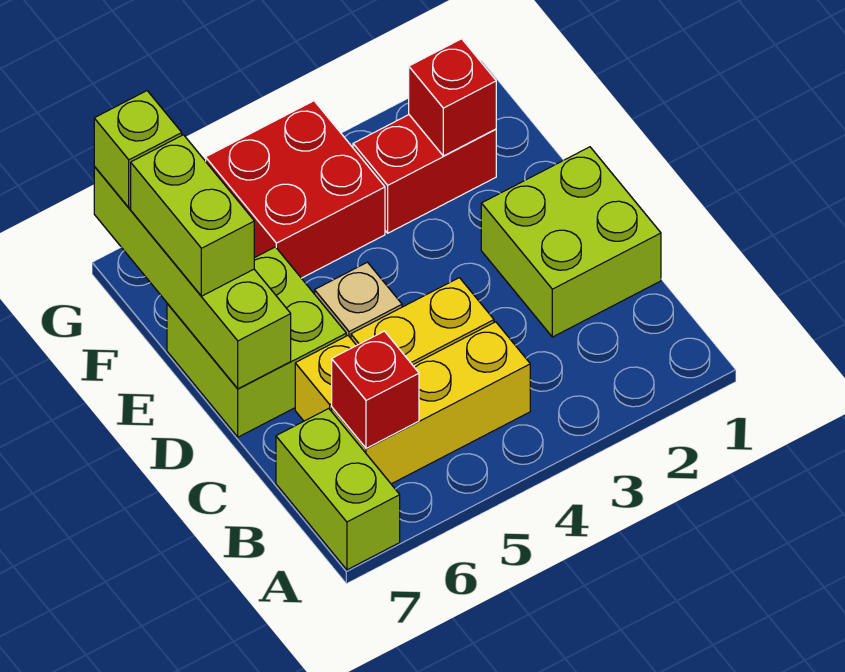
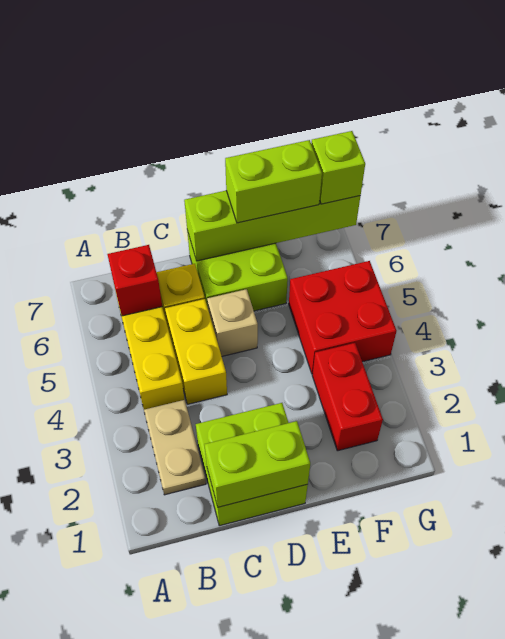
lime brick A7:B7 level 1 -> lime brick C1:D1 level 2
none -> tan plate B2:B3 level 1
red brick F2 level 2 -> none

